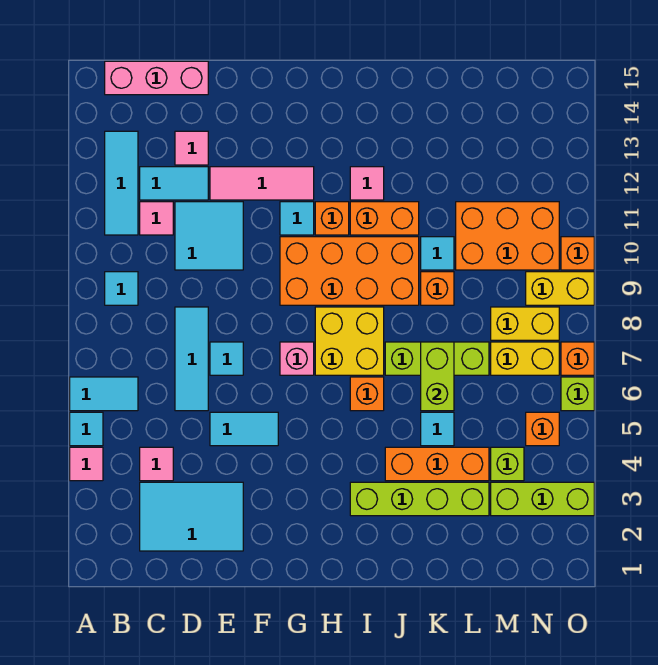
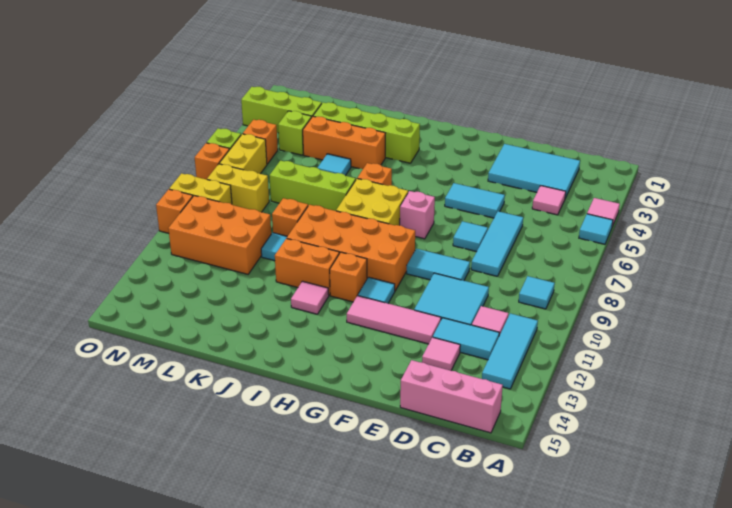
cyan tile A6:B6 level 1 -> cyan tile E9:F9 level 1
lime brick K6:K7 level 2 -> none
yellow brick M7:N7 level 1 -> yellow brick N6:N7 level 1

